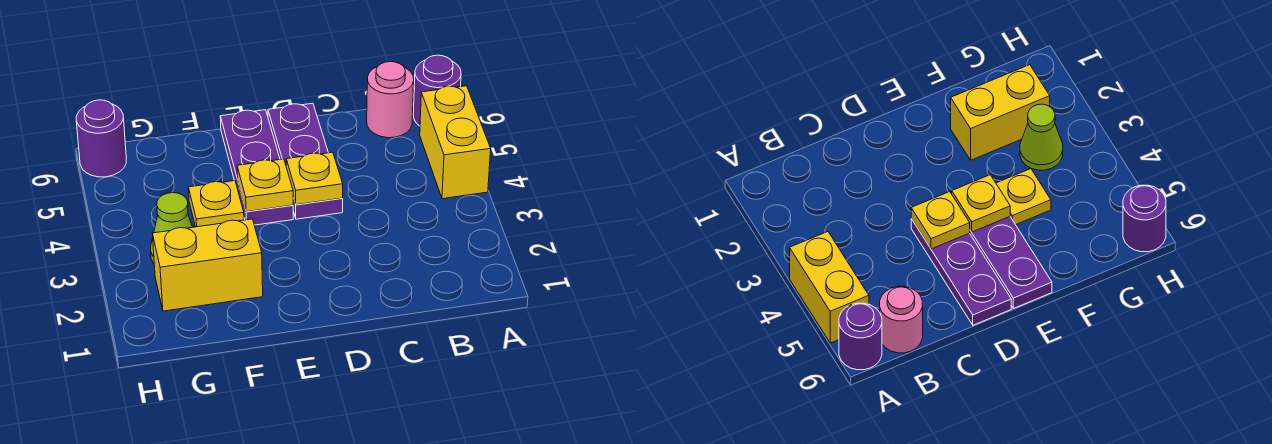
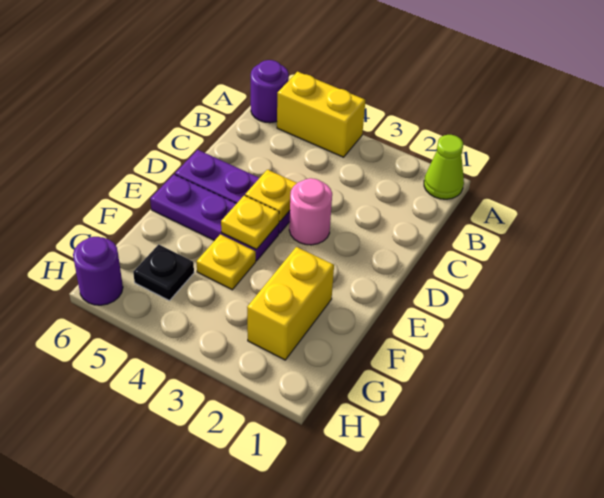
pink round brick B6 level 1 -> pink round brick D3 level 1
lime cone G3 level 1 -> lime cone A1 level 1
none -> black plate G5 level 1

